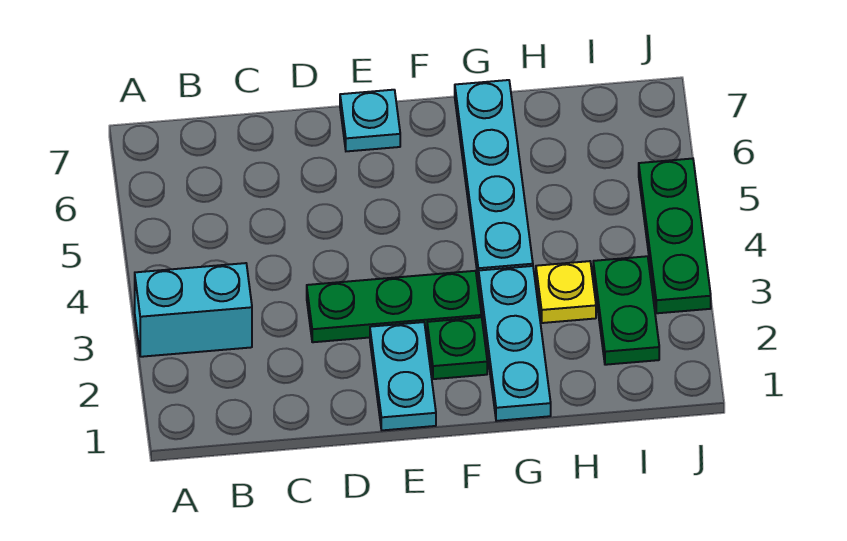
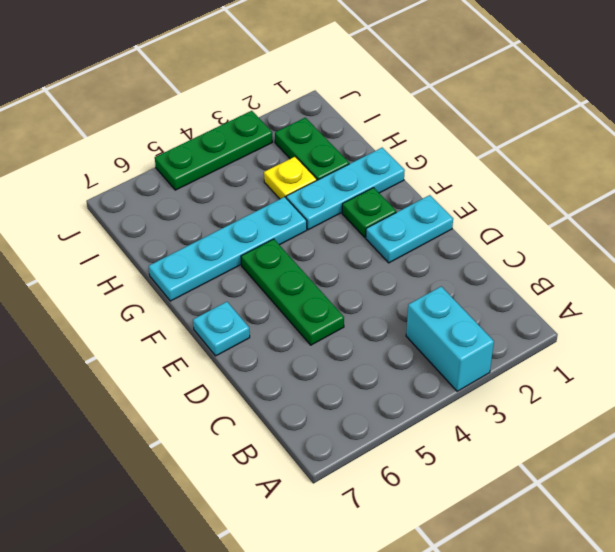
green plate D3:F3 level 1 -> green plate D5:F5 level 1
green plate I2:I3 level 1 -> green plate H2:I2 level 1

